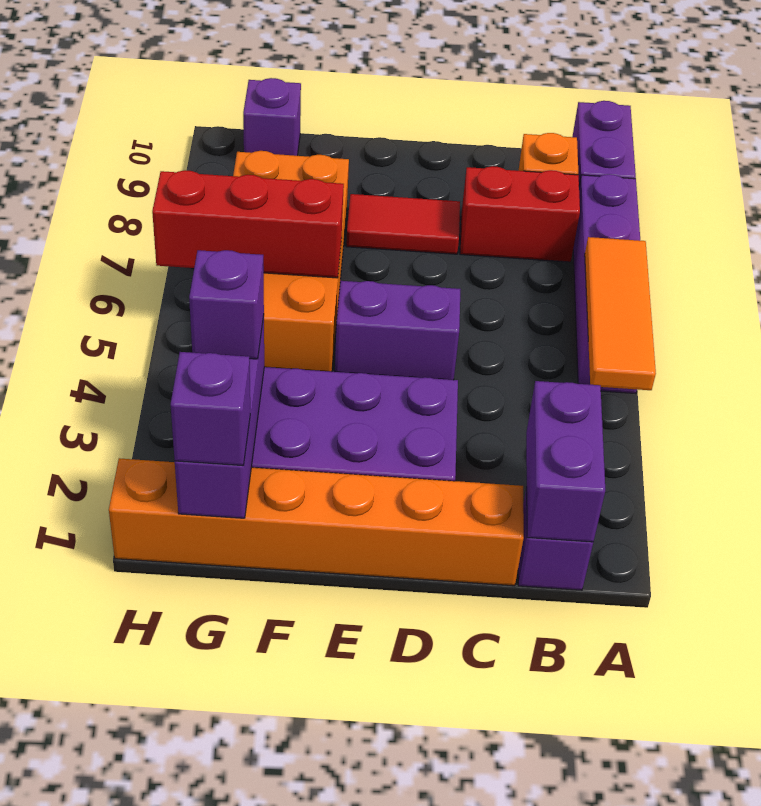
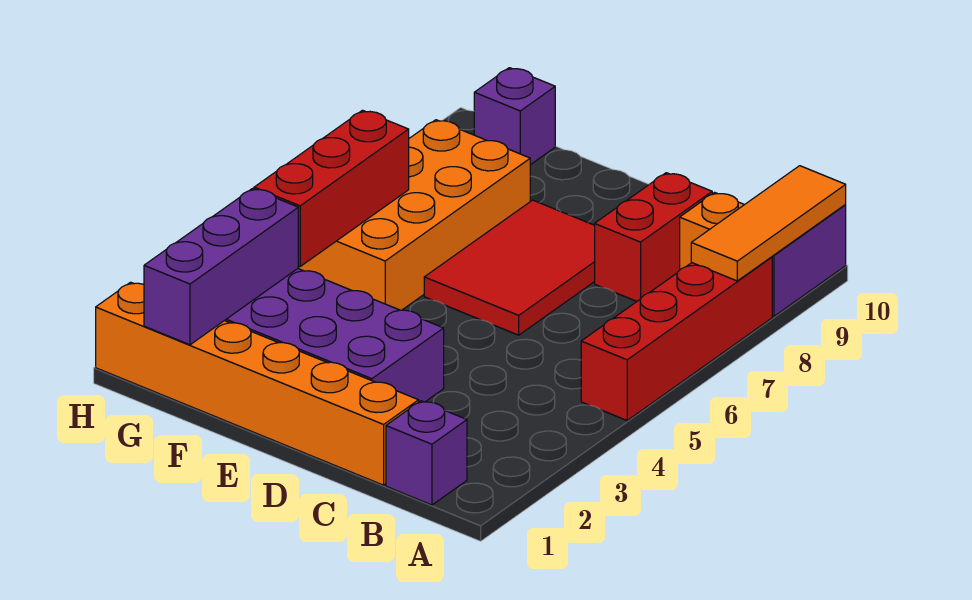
orange tile A4:A6 level 2 -> orange tile A8:A10 level 2
purple brick A5:A8 level 1 -> red brick A5:A8 level 1
purple brick B1:B2 level 2 -> none
red brick B8:C8 level 1 -> red brick C8:C9 level 1
purple brick D5:E5 level 1 -> none
red tile D8:E8 level 1 -> red tile D6:E8 level 1
red brick F6:H6 level 2 -> red brick G4:G6 level 2
purple brick G1 level 3 -> none
purple brick G3 level 3 -> none

